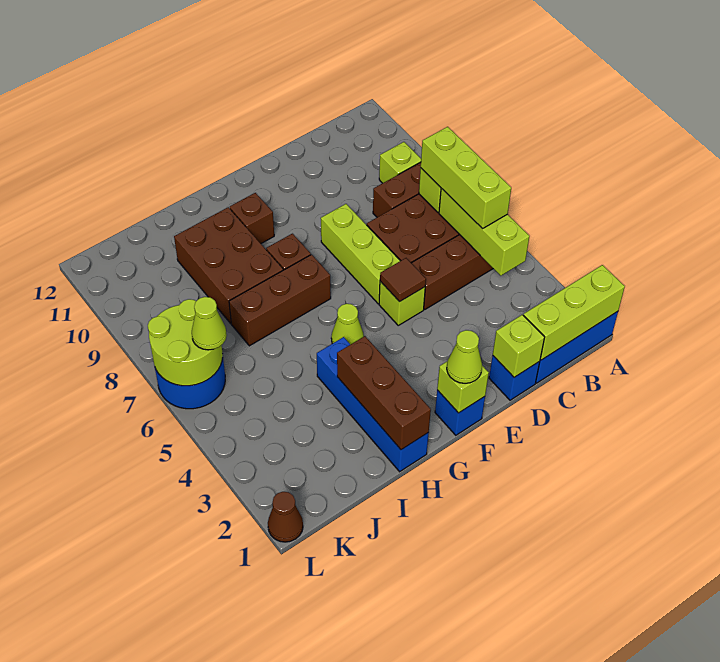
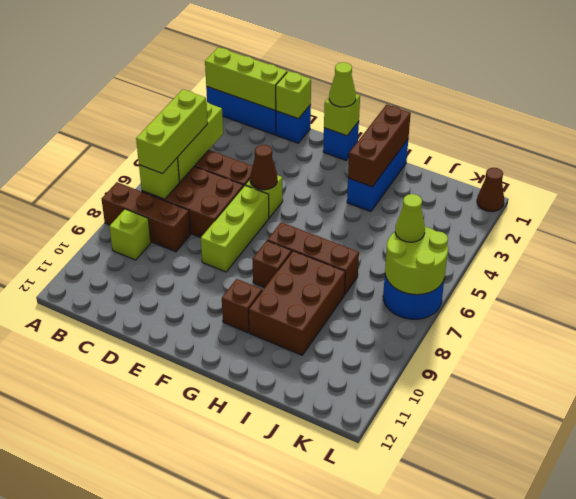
brown tile E5 level 2 -> brown cone E5 level 2
lime cone G5 level 1 -> none
blue brick H1:H4 level 1 -> blue brick H1:H3 level 1

